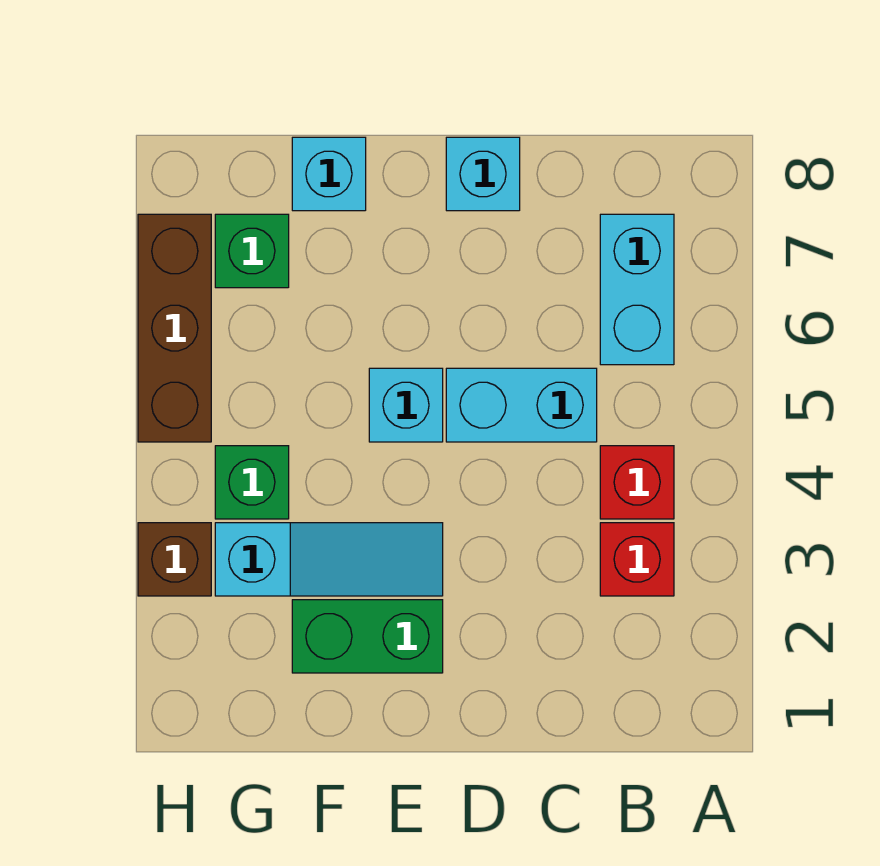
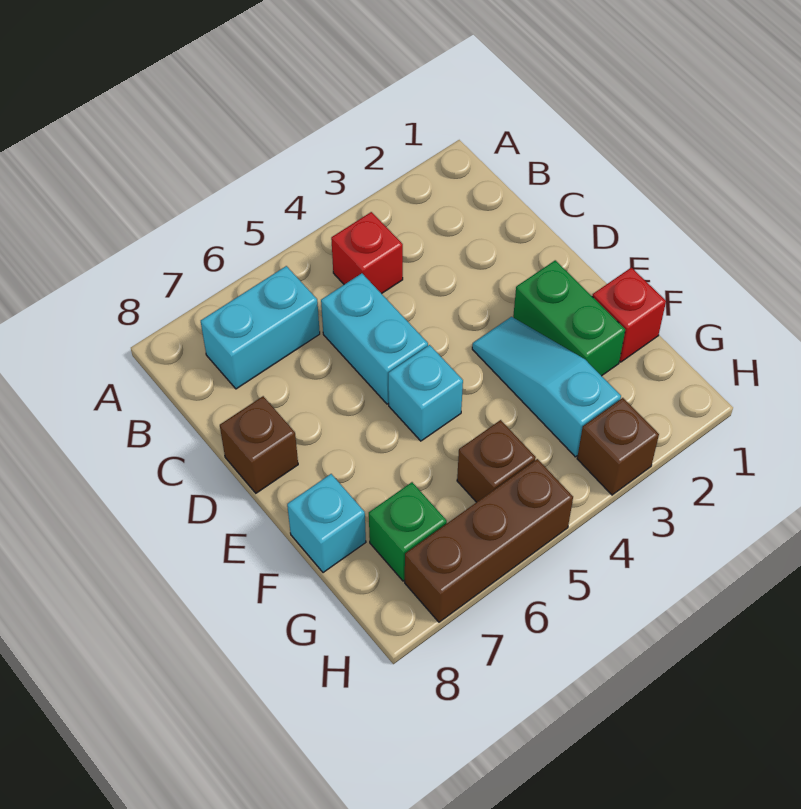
red brick B3 level 1 -> red brick F1 level 1
cyan brick D8 level 1 -> brown brick D8 level 1
green brick G4 level 1 -> none
none -> brown brick G5 level 1

